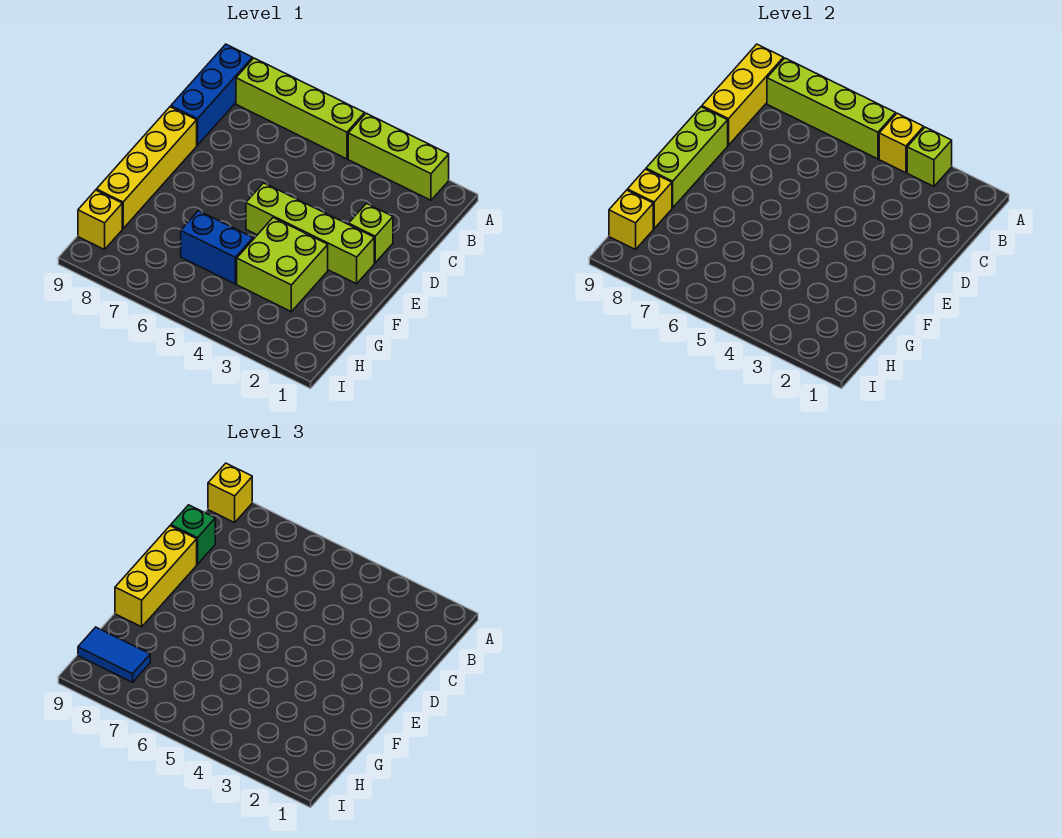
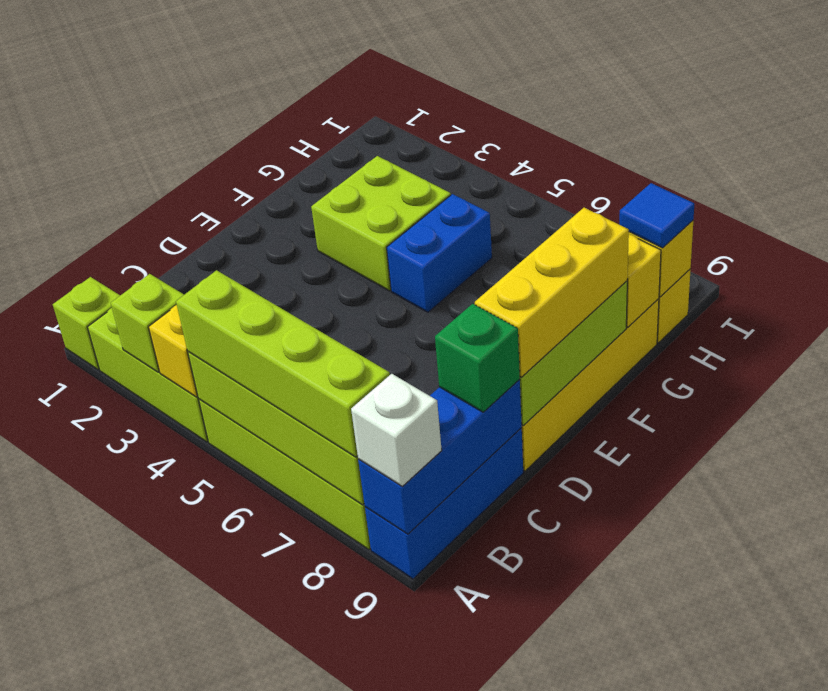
yellow brick A9:C9 level 2 -> blue brick A9:C9 level 2
yellow brick A9 level 3 -> white brick A9 level 3
lime brick D2 level 1 -> lime brick A1 level 1
lime brick E2:E5 level 1 -> lime brick A5:A8 level 3
blue brick G5:G6 level 1 -> blue brick F5:G5 level 1
blue tile H8:H9 level 3 -> blue tile H9 level 3

